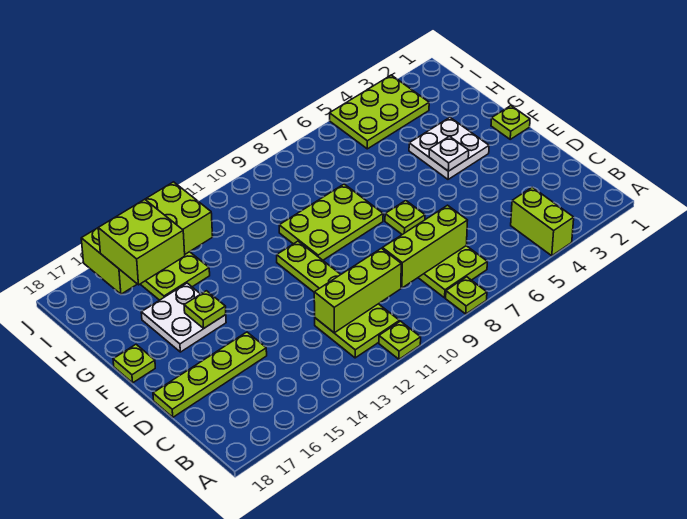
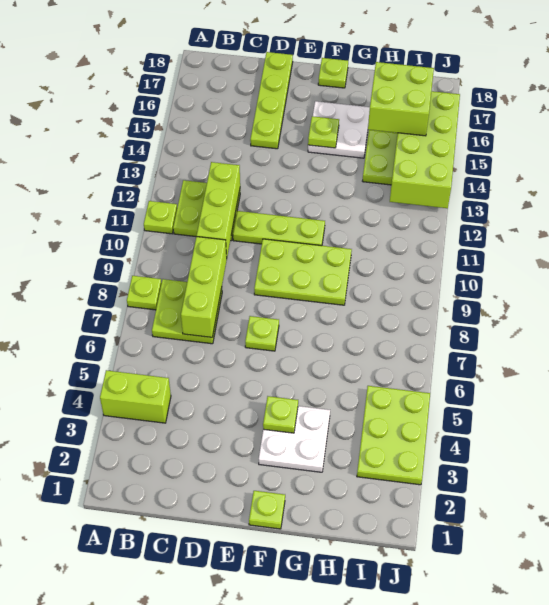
white plate F4 level 2 -> lime plate F4 level 2
lime plate F8:G10 level 1 -> lime plate E9:G10 level 1

